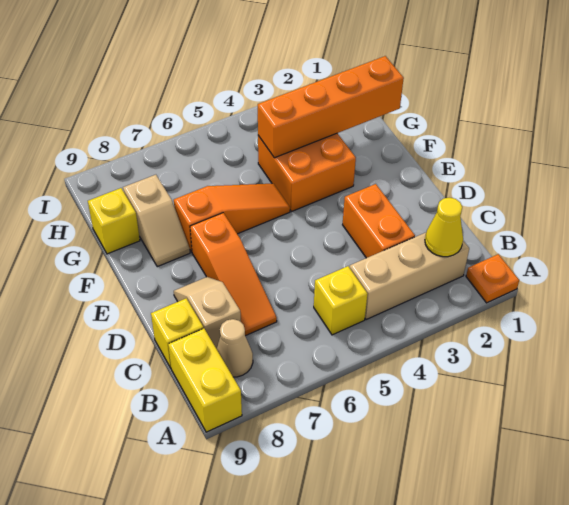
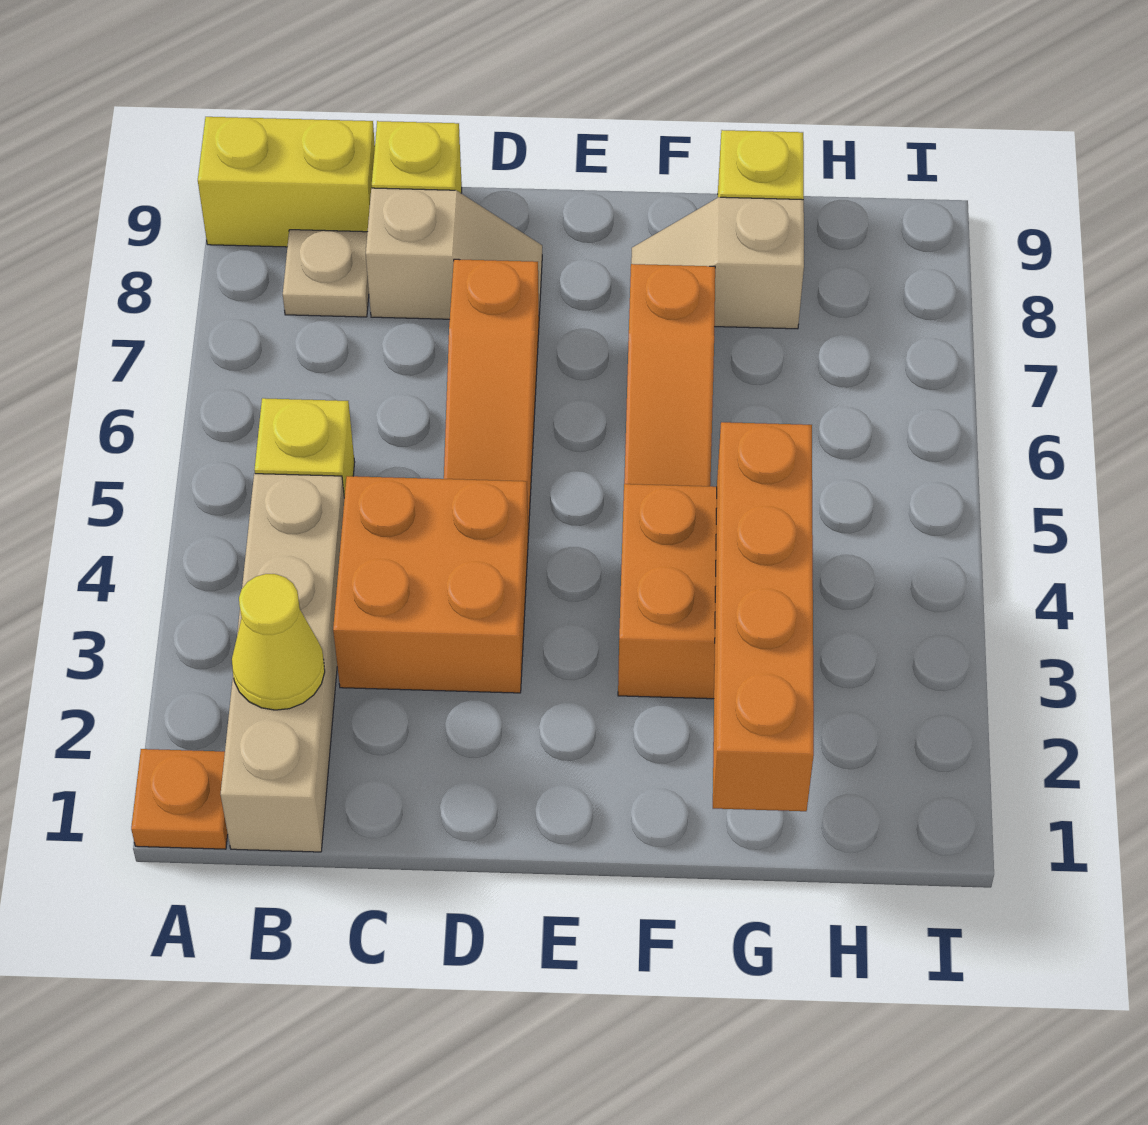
tan brick B2:B4 level 1 -> tan brick B1:B4 level 1
tan cone B8 level 1 -> tan plate B8 level 1
orange brick C3:D3 level 1 -> orange brick C3:D4 level 1
orange slope C7:E7 level 1 top E -> orange slope D5:D7 level 1 top 7

